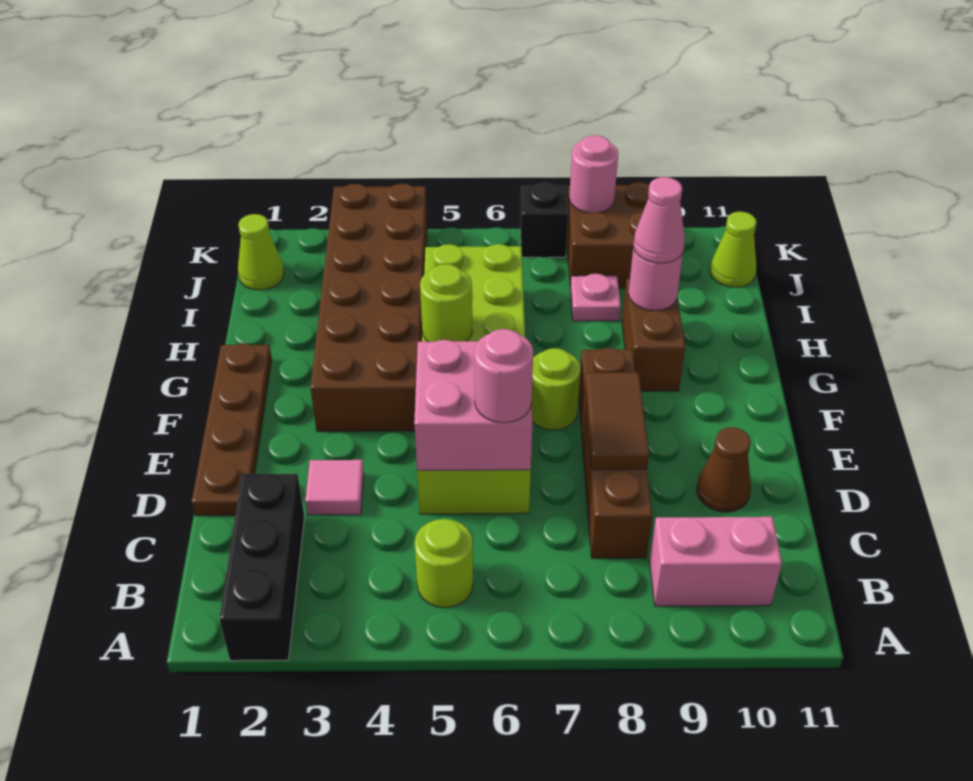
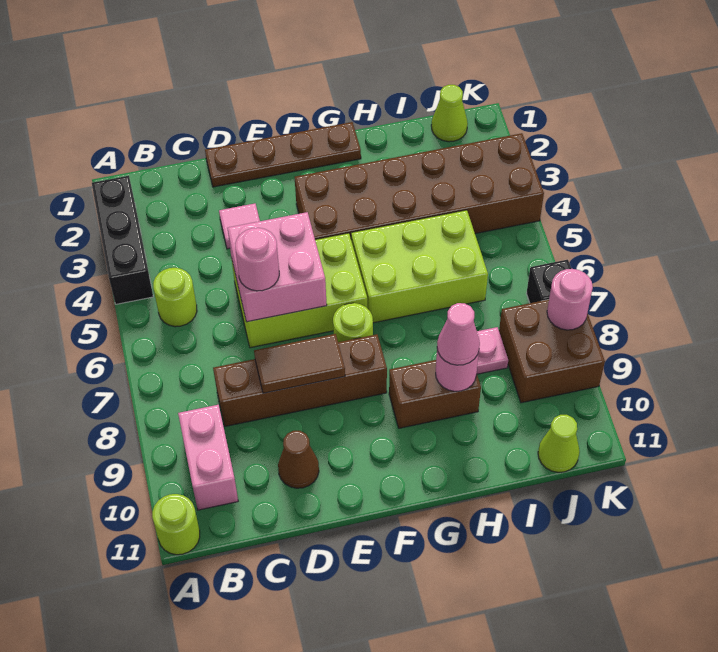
black brick A2:C2 level 1 -> black brick A2:A4 level 1
lime round brick G5 level 2 -> lime round brick A11 level 1

